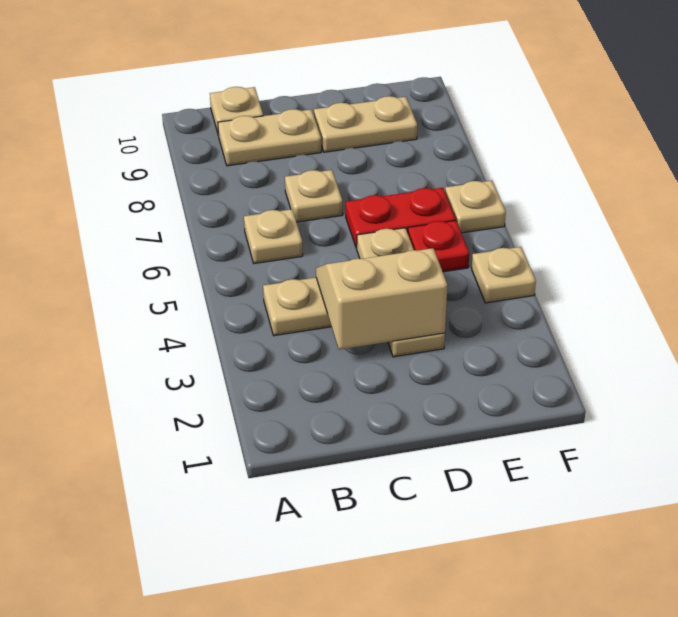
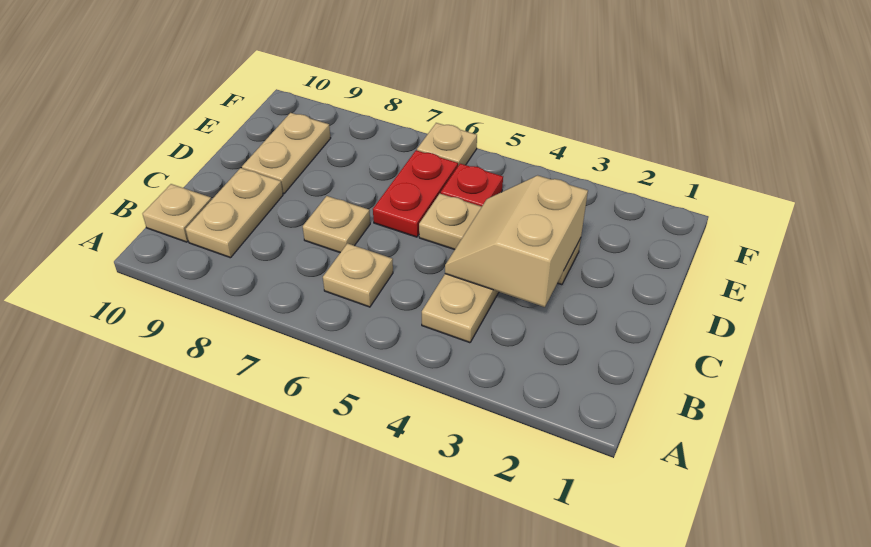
tan plate F4 level 1 -> none

